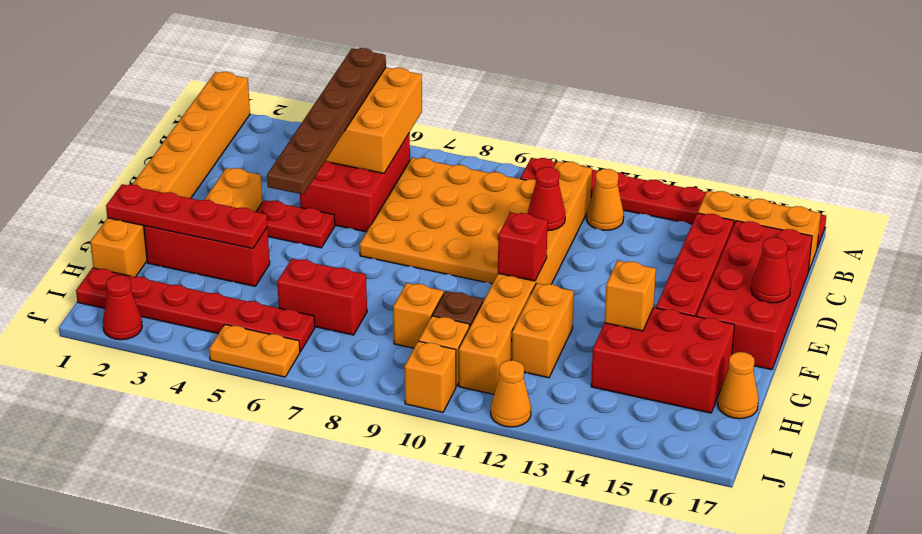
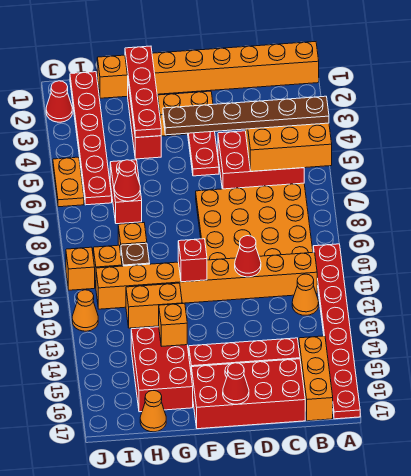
none -> red cone H7 level 2

